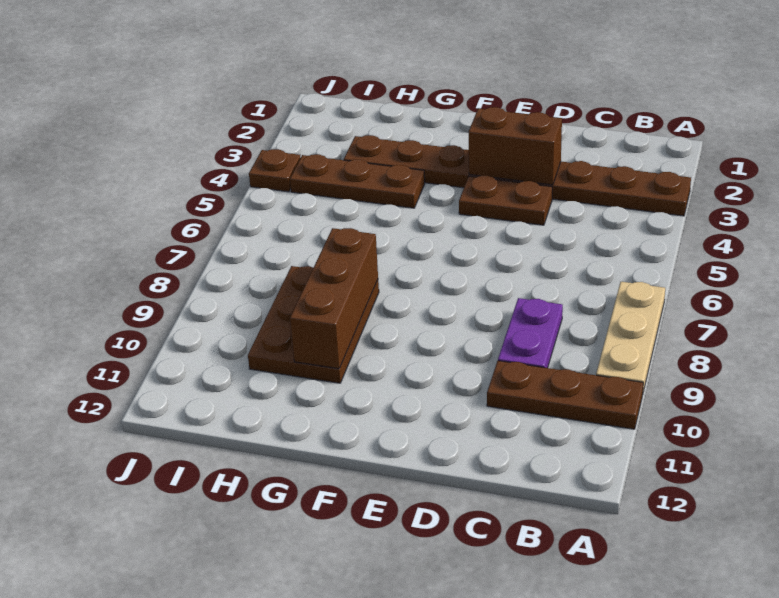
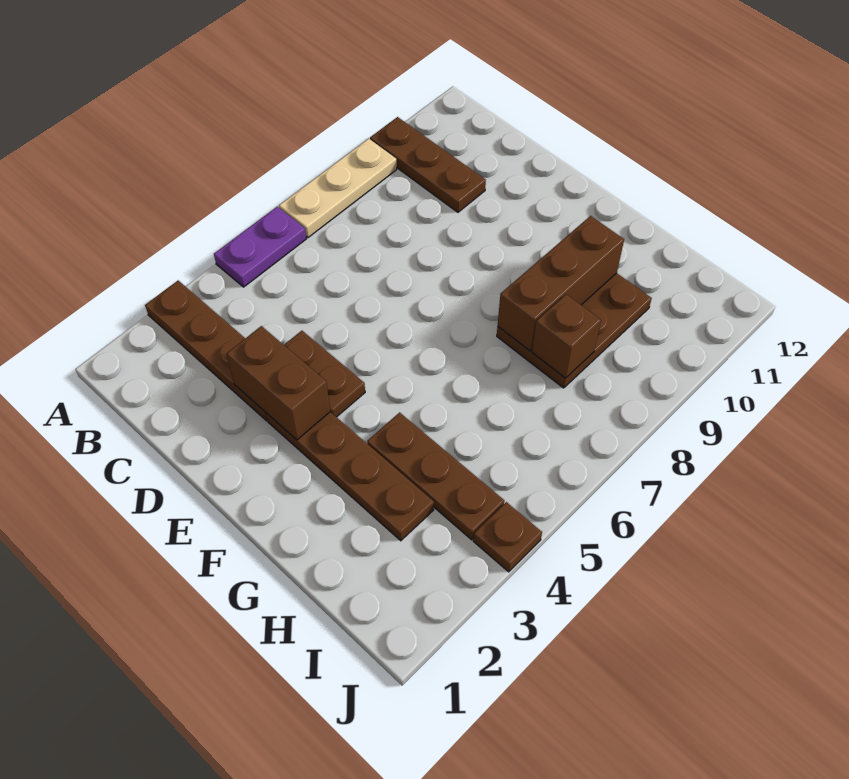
purple plate C8:C9 level 1 -> purple plate A5:A6 level 1
none -> brown brick H8 level 2

